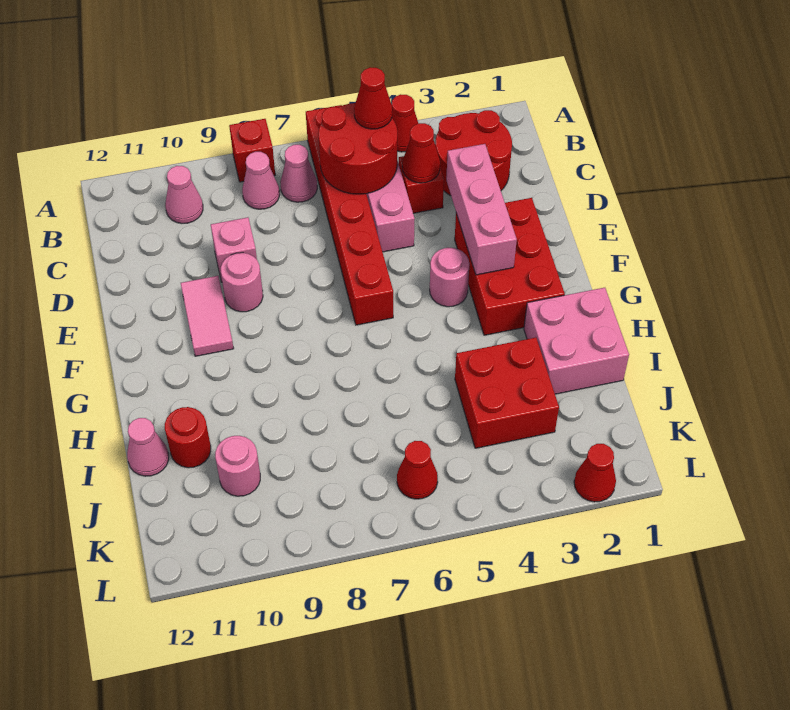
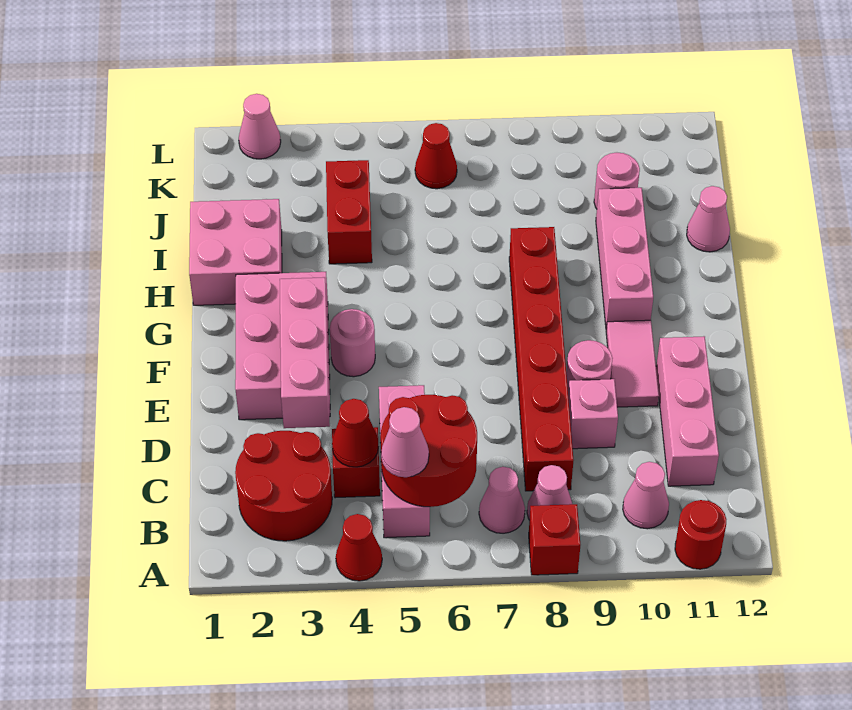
red brick A6:F6 level 1 -> red brick C8:H8 level 1
red cone B5 level 3 -> pink cone B5 level 3
none -> pink brick C11:E11 level 1
red brick E2:G3 level 1 -> pink brick E2:G3 level 1
none -> pink brick G10:I10 level 1
red brick I3:J4 level 1 -> red brick I4:J4 level 1
red round brick I11 level 1 -> red round brick A11 level 1
red cone L2 level 1 -> pink cone L2 level 1

